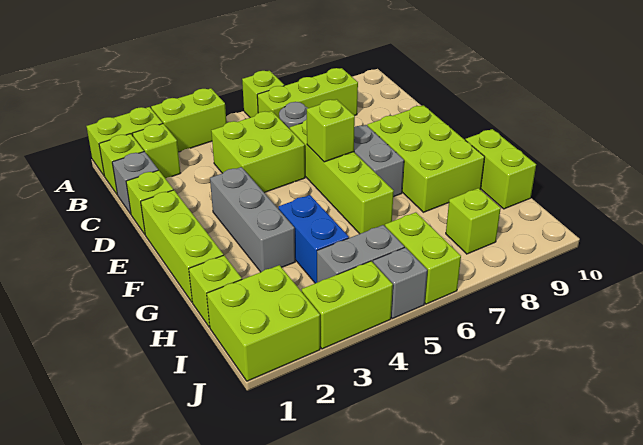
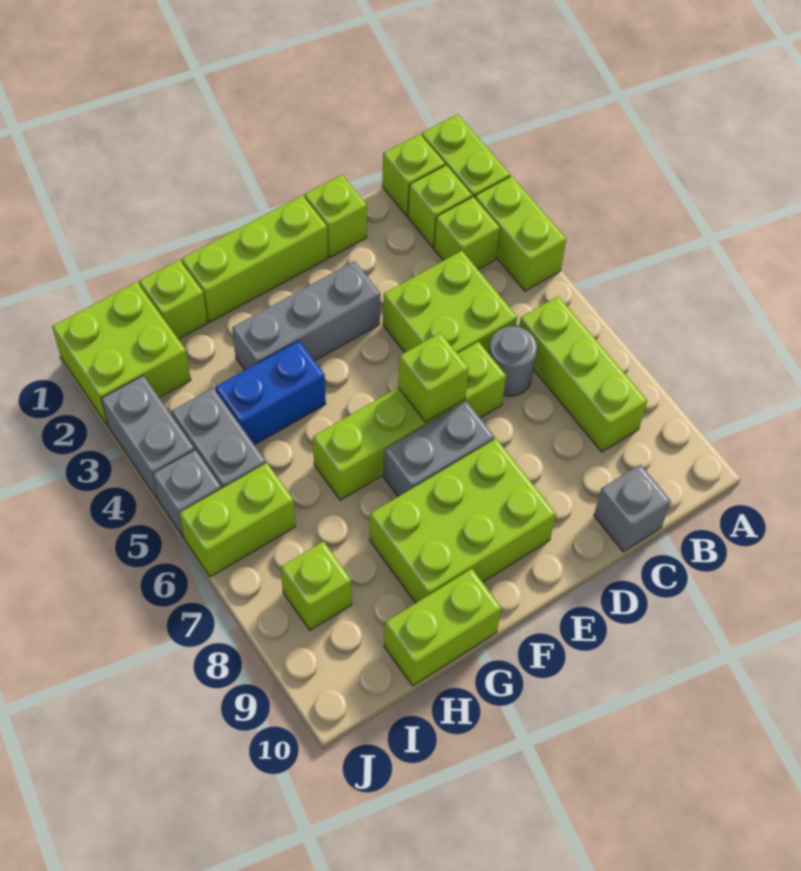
lime brick A6 level 1 -> lime brick B3 level 1
grey brick C1 level 1 -> grey brick C10 level 1
lime brick J3:J4 level 1 -> grey brick J3:J4 level 1

